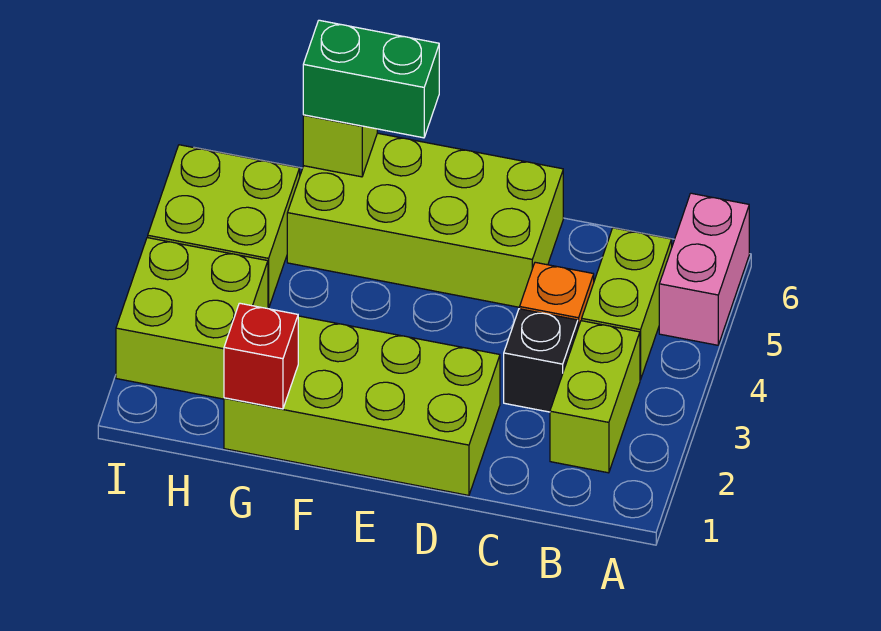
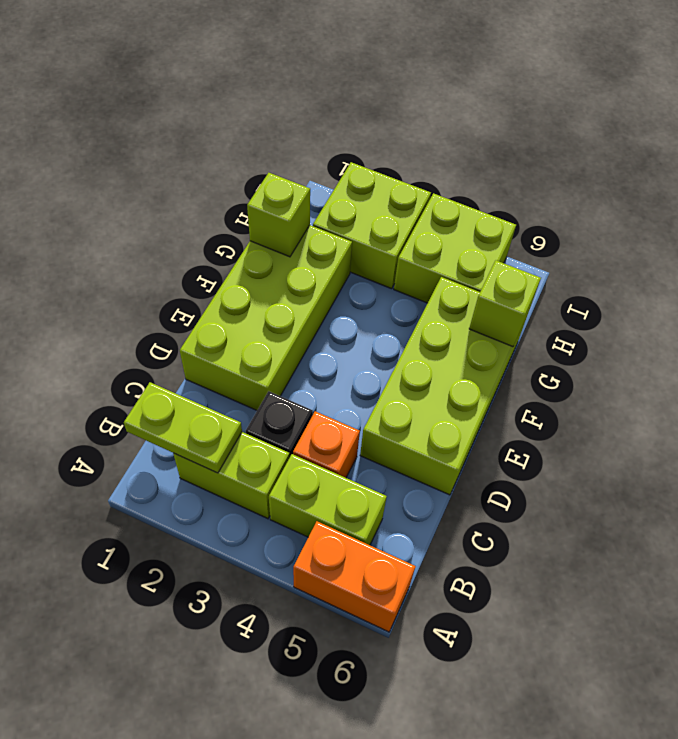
pink brick A5:A6 level 1 -> orange brick A5:A6 level 1
none -> lime plate B1:B2 level 2
green brick F6:G6 level 3 -> none
red brick G1 level 2 -> lime brick G1 level 2

